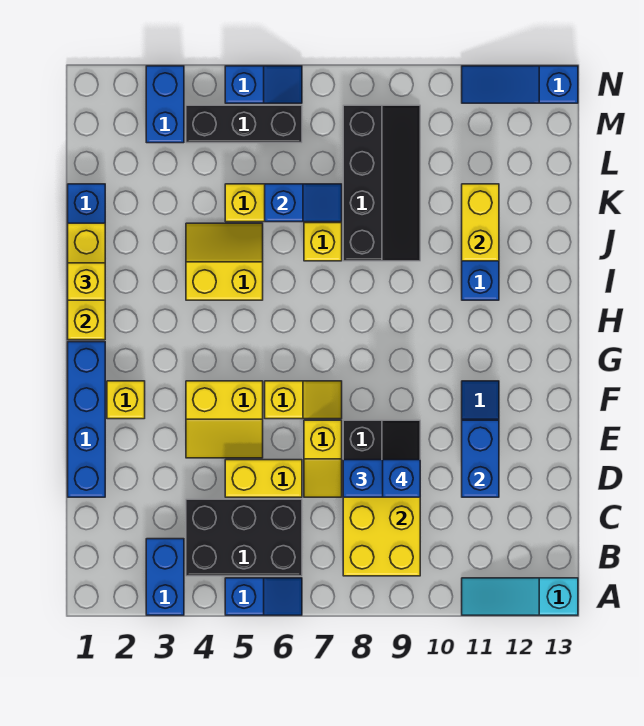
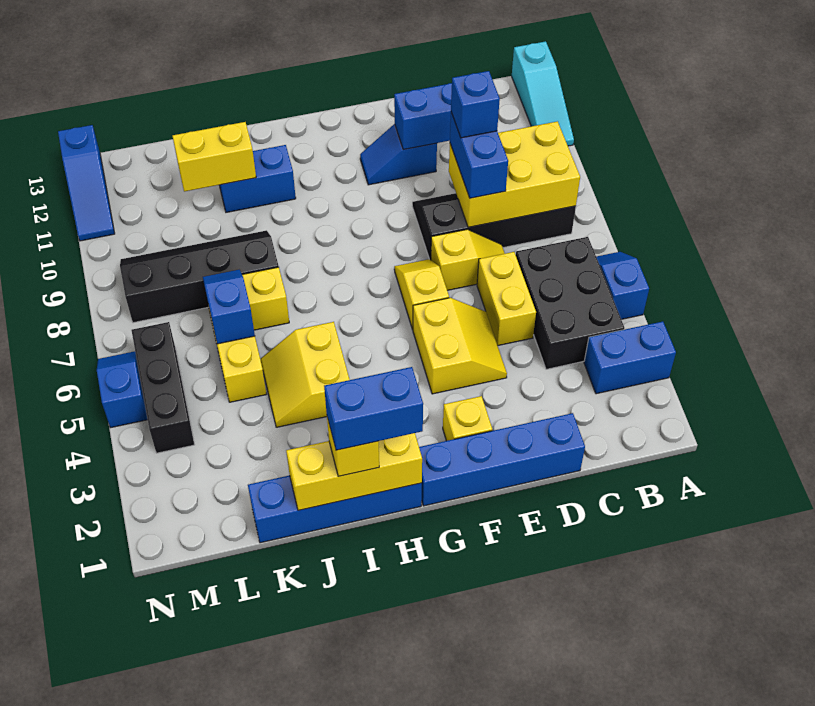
blue brick M3:N3 level 1 -> blue brick H1:I1 level 4

